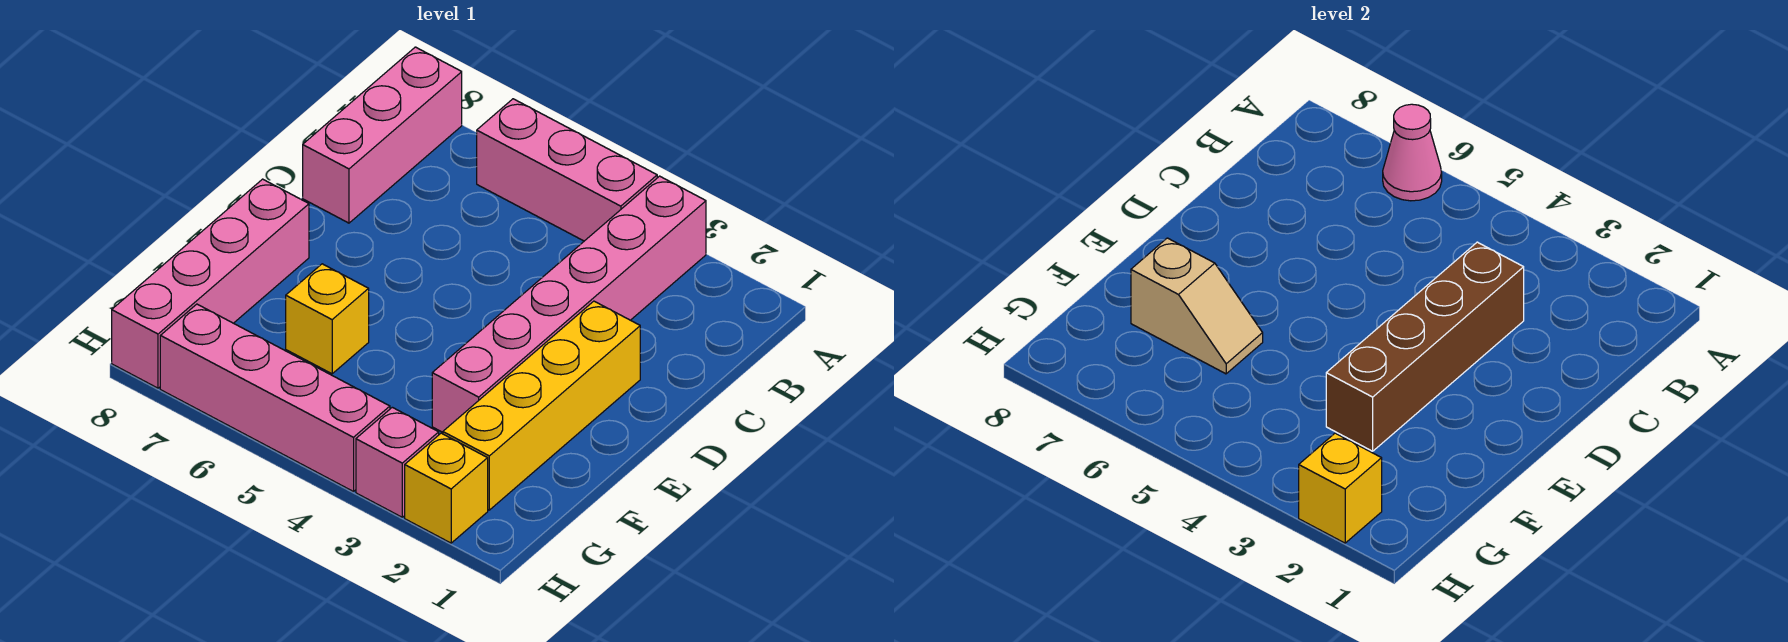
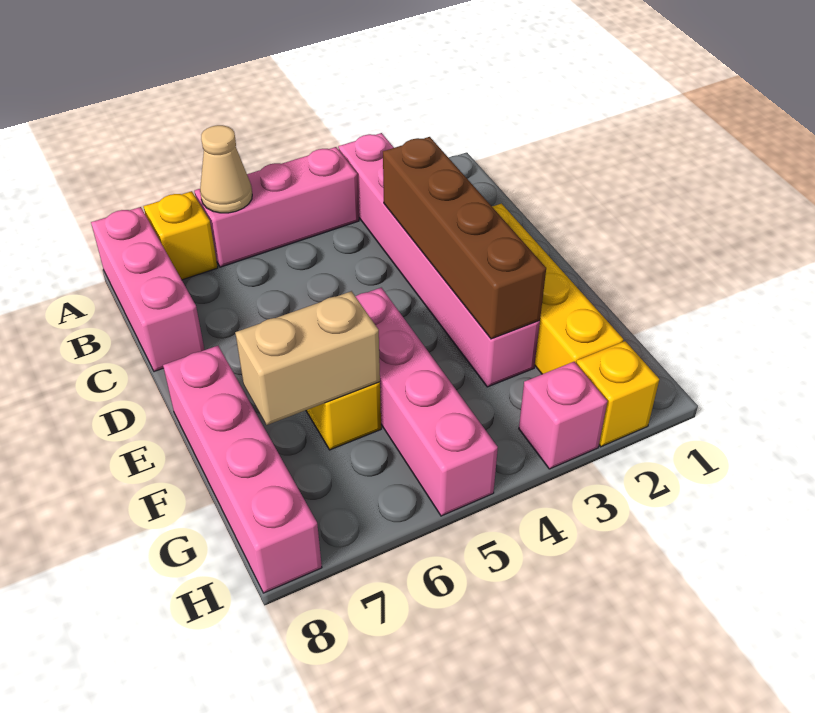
pink cone A6 level 2 -> tan cone A6 level 2
tan slope F6:F7 level 2 top 7 -> tan brick F6:F7 level 2
yellow brick H2 level 2 -> yellow brick A7 level 1
pink brick H4:H7 level 1 -> pink brick E5:H5 level 1

